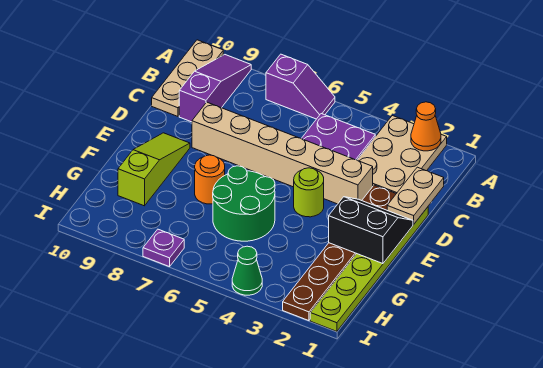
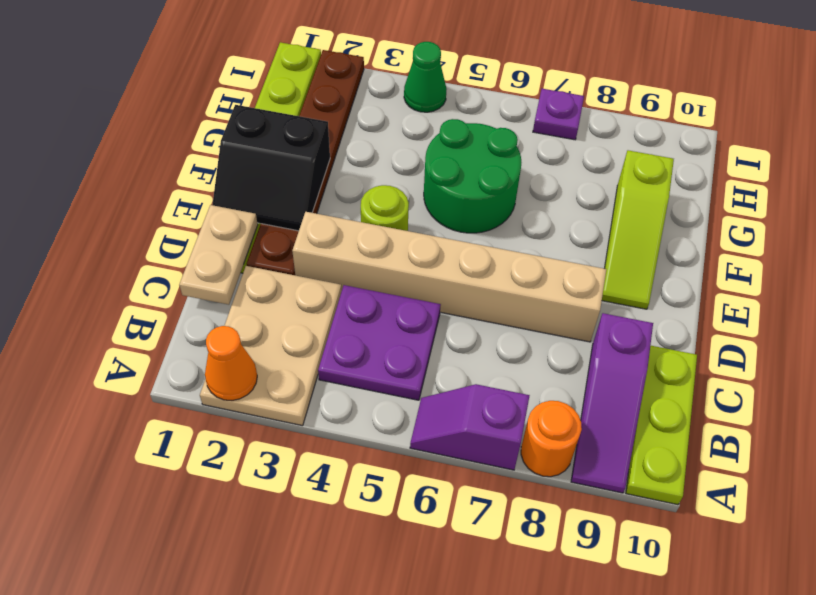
tan plate A10:C10 level 1 -> lime plate A10:C10 level 1
orange round brick F7 level 1 -> orange round brick A8 level 1

